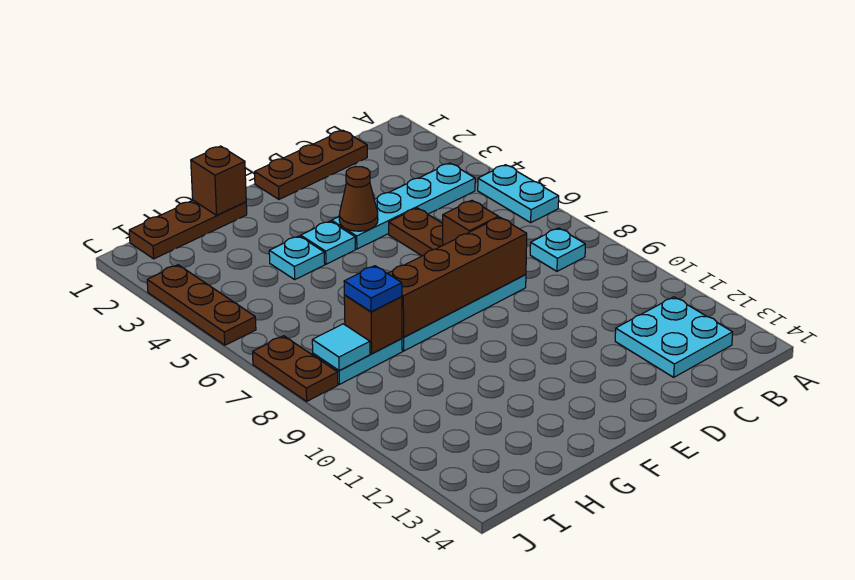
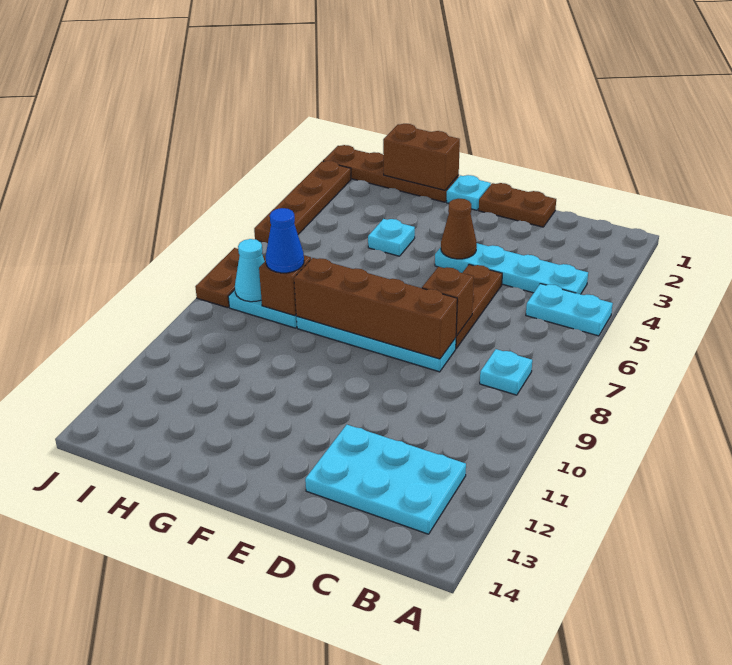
cyan plate A5:A6 level 1 -> cyan plate A5:B5 level 1
cyan plate B12:C13 level 1 -> cyan plate B12:D13 level 1
brown plate C1:E1 level 1 -> brown plate D1:E1 level 1
cyan plate F4 level 1 -> cyan plate F1 level 1
brown plate G1:I1 level 1 -> brown plate G1:J1 level 1
brown brick G1 level 2 -> brown brick G1:H1 level 2
blue plate H8 level 3 -> blue cone H8 level 3
cyan tile I8 level 2 -> cyan cone I8 level 2
brown plate J3:J5 level 1 -> brown plate J2:J5 level 1

